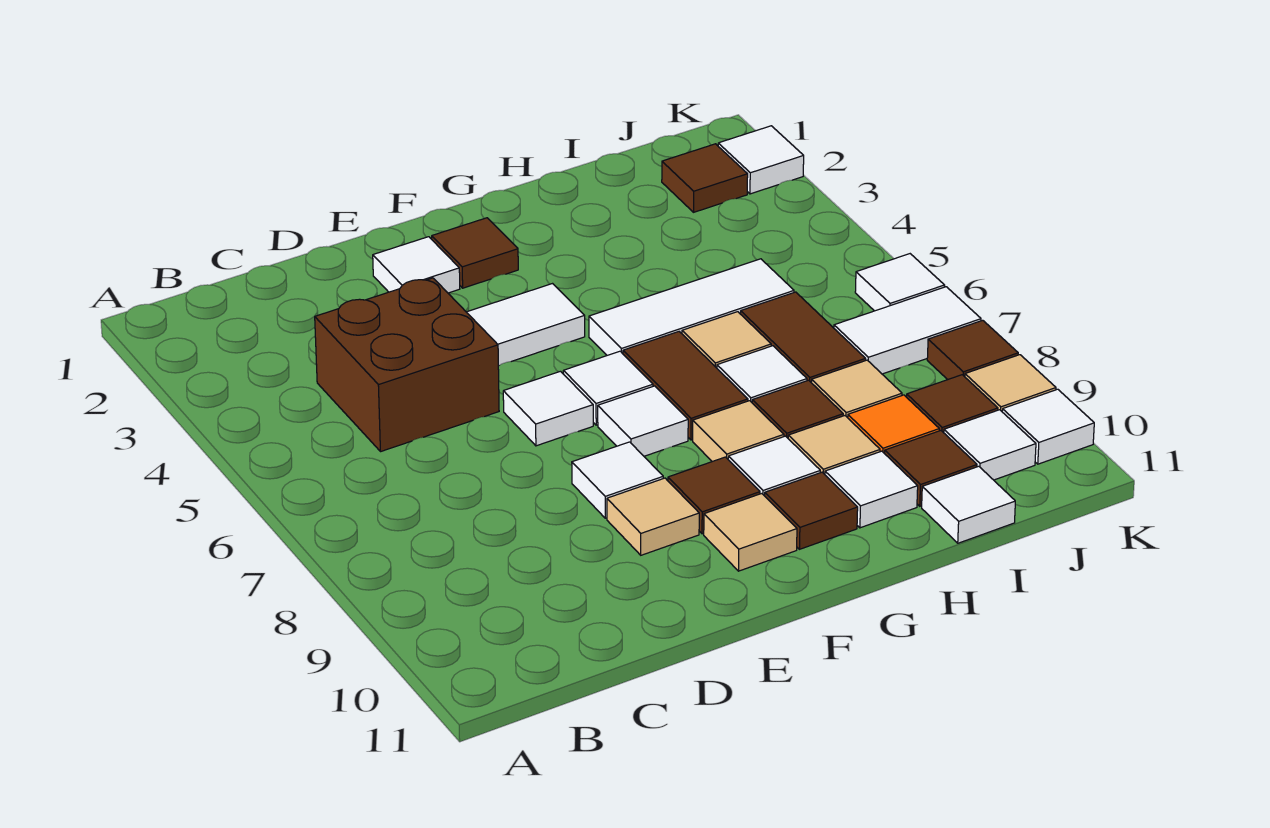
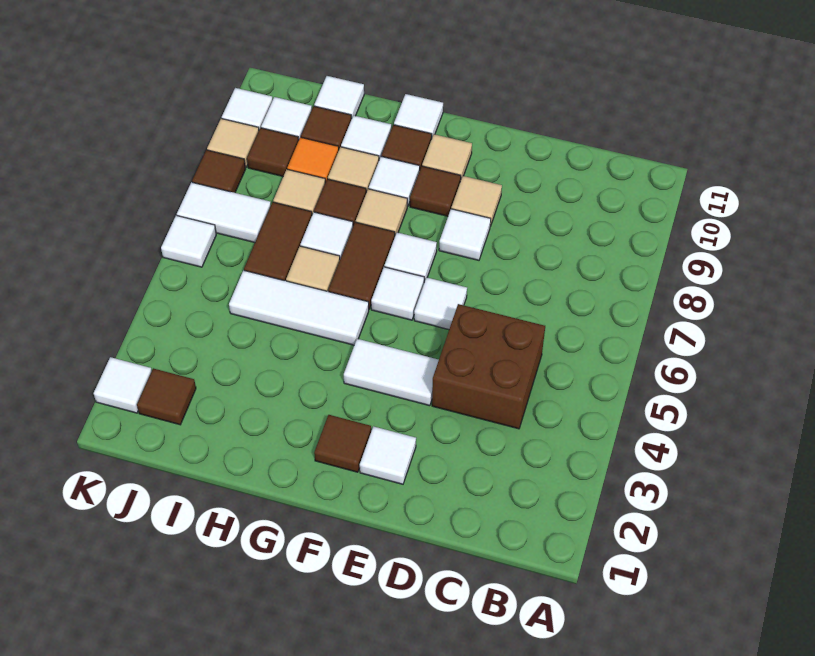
none -> white tile G11 level 1

